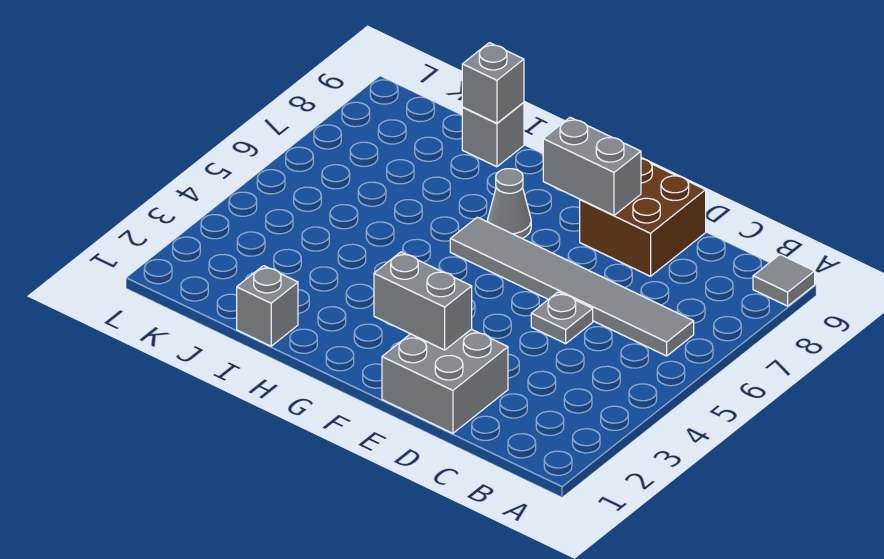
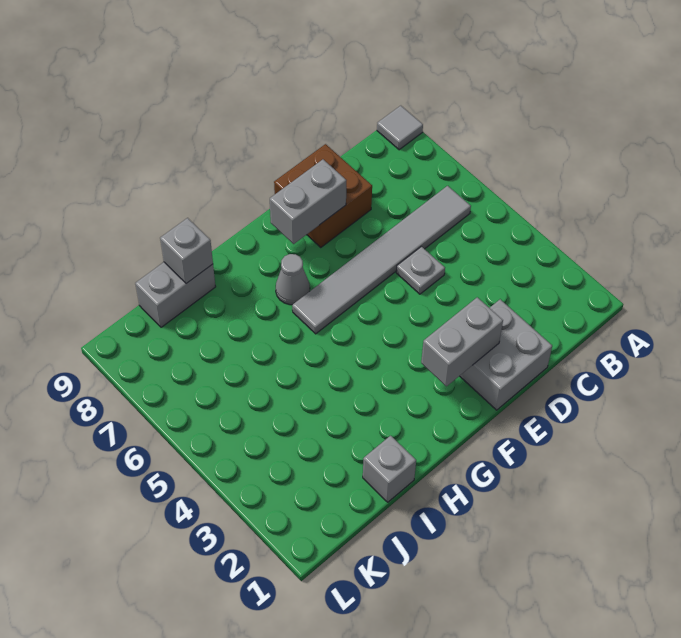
grey brick I9 level 1 -> grey brick I9:J9 level 1

